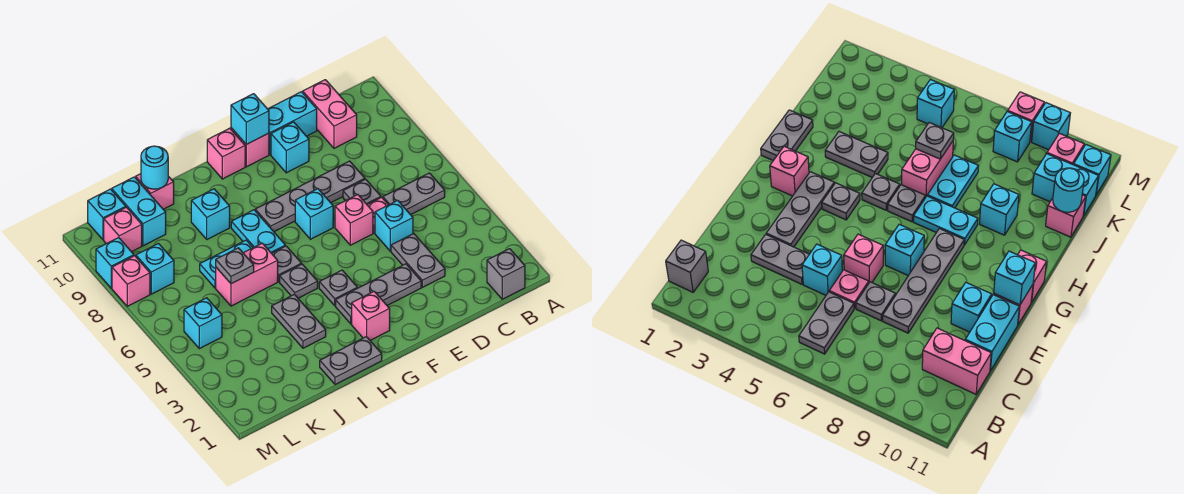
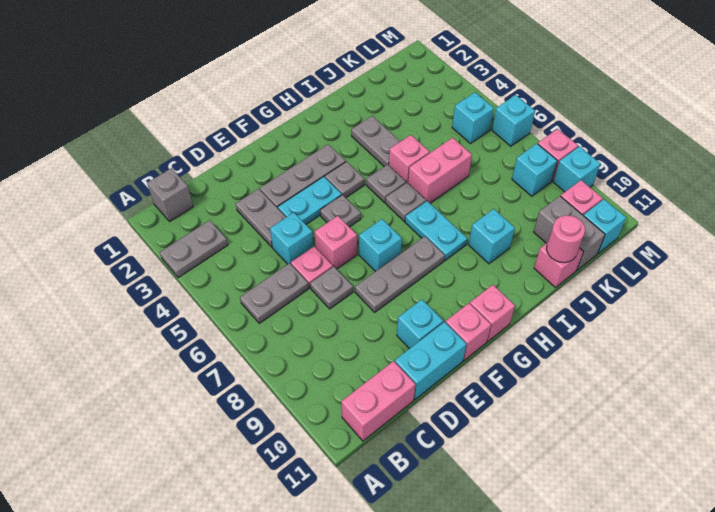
pink brick C10:C11 level 1 -> pink brick B11:C11 level 1
grey plate D8:G8 level 1 -> grey plate E8:G8 level 1
cyan brick F11 level 2 -> cyan brick M6 level 1
pink brick G2 level 1 -> pink brick I5 level 1
grey plate H1:I1 level 1 -> grey plate A3:B3 level 1
cyan plate I7:J7 level 1 -> cyan plate E4:F4 level 1
grey plate J6 level 2 -> grey plate F5 level 1
cyan round brick J11 level 2 -> pink round brick J11 level 2
cyan brick K10:K11 level 1 -> grey brick K10:K11 level 1

